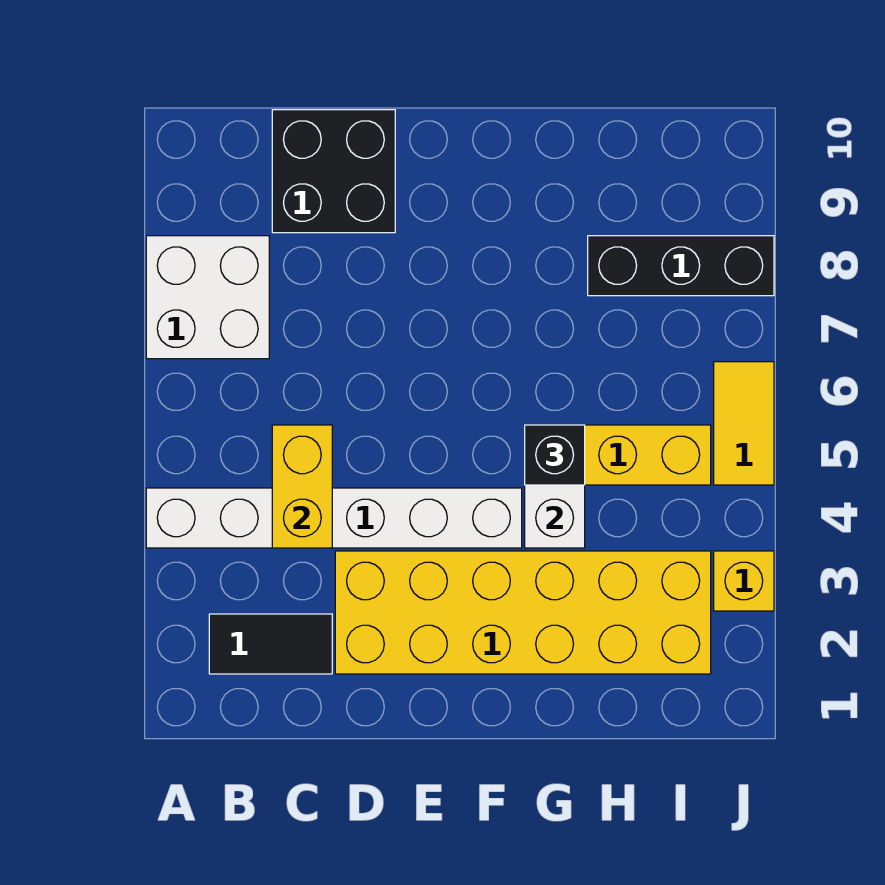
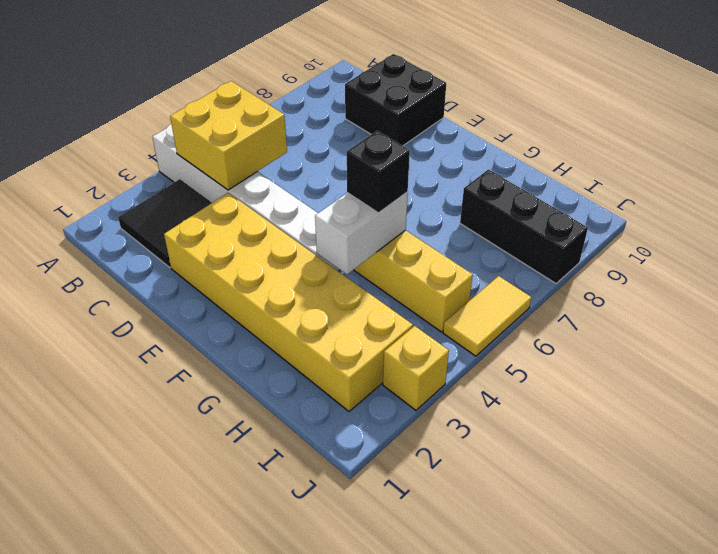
white brick A7:B8 level 1 -> none
black tile B2:C2 level 1 -> black tile B2:C3 level 1
yellow brick C4:C5 level 2 -> yellow brick B4:C5 level 2

